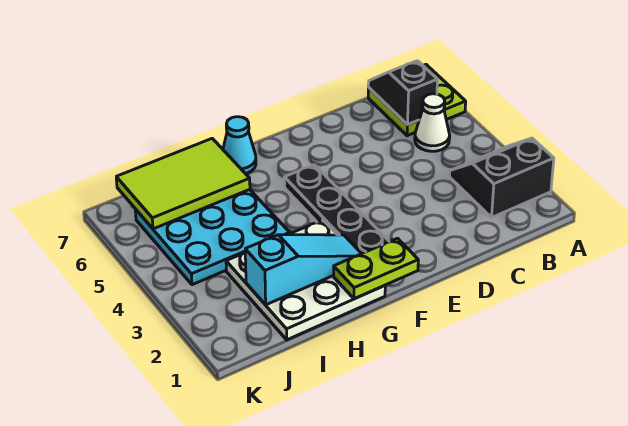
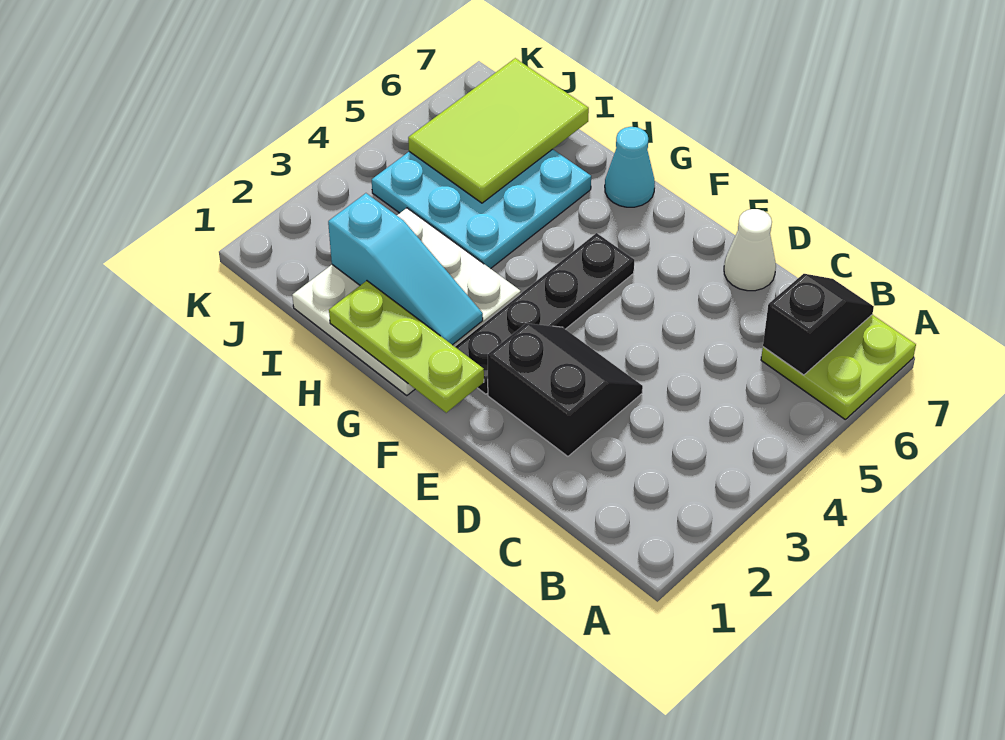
black slope A2:B3 level 1 top 2 -> black slope D2:E3 level 1 top 2
white cone B5 level 1 -> white cone D7 level 1
lime plate F1:G1 level 2 -> lime plate F1:H1 level 2
lime tile H6:J7 level 2 -> lime tile I5:J7 level 2

